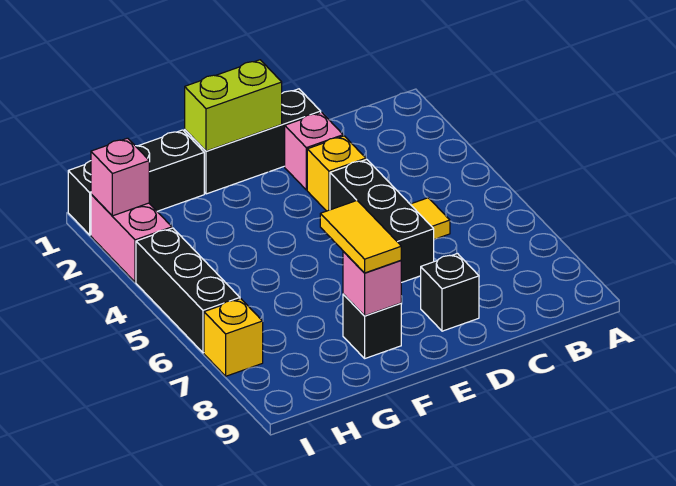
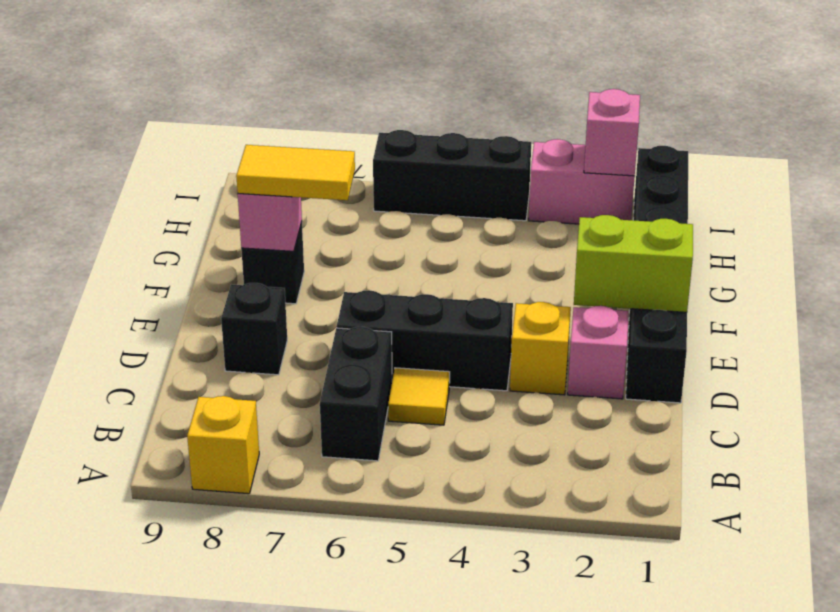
none -> black brick B6:C6 level 1
lime brick E1:F1 level 2 -> lime brick E1:E2 level 2
yellow brick I7 level 1 -> yellow brick A8 level 1

